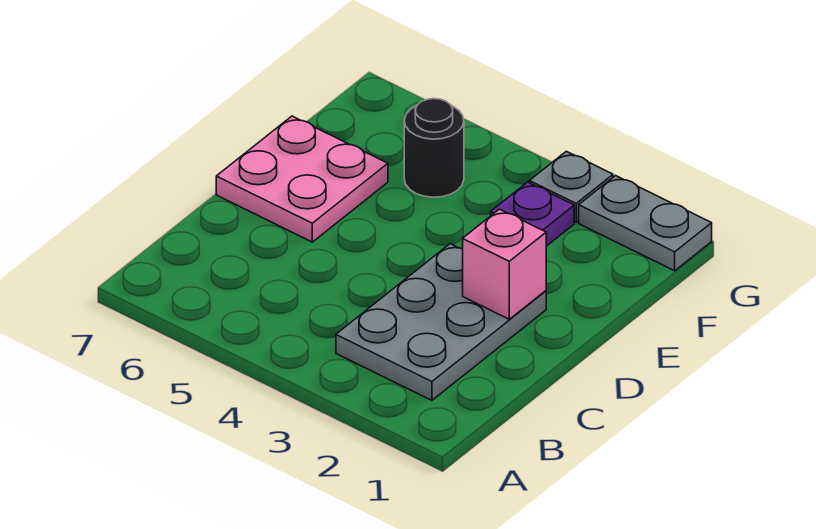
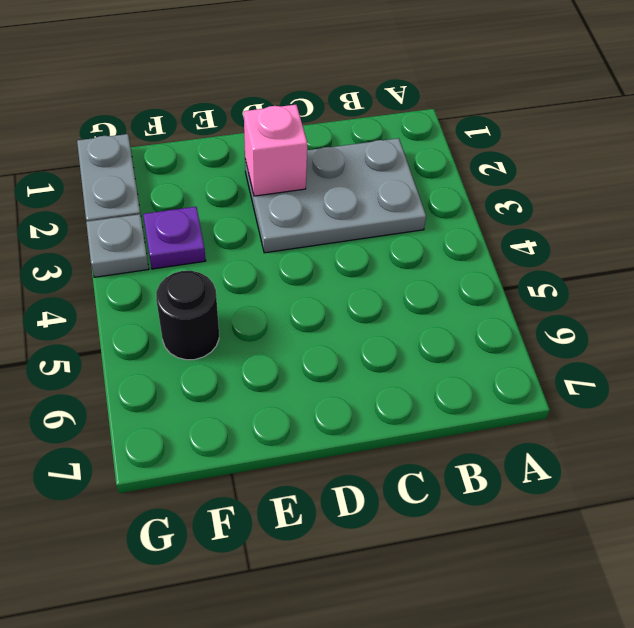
pink plate D6:E7 level 1 -> none

